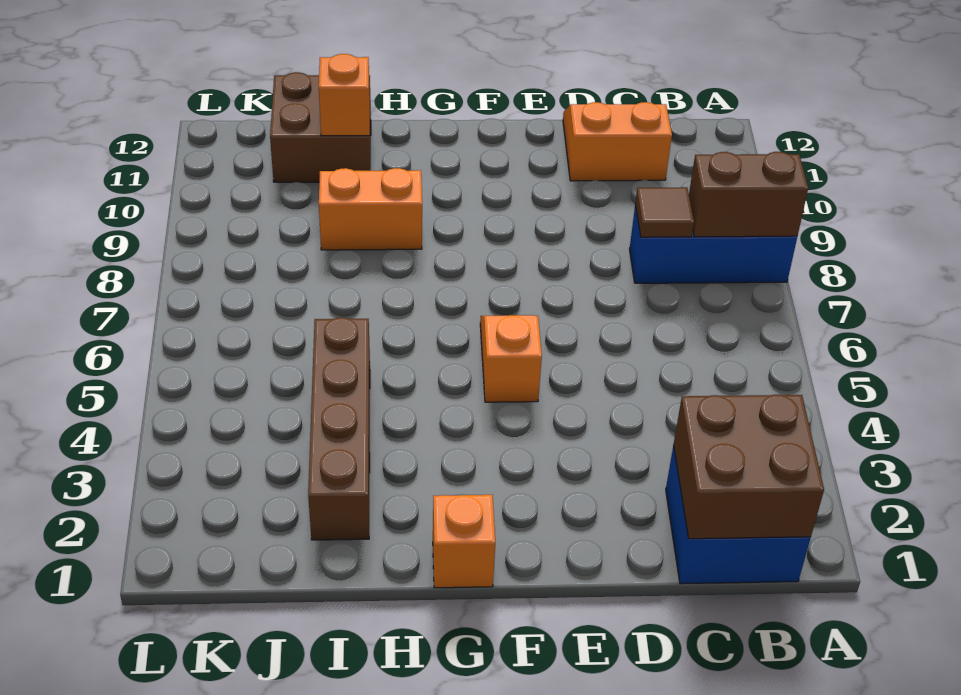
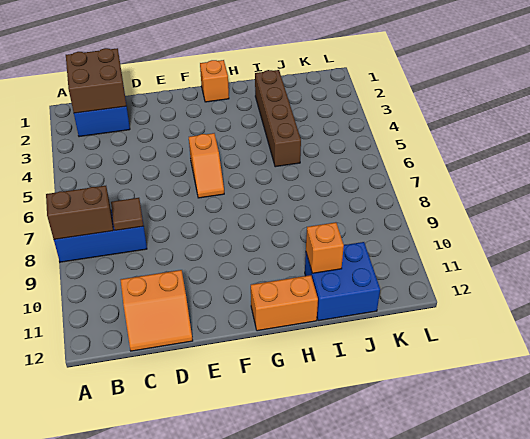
orange brick H9:I9 level 1 -> orange brick G12:H12 level 1
brown brick I11:J12 level 1 -> blue brick I11:J12 level 1

